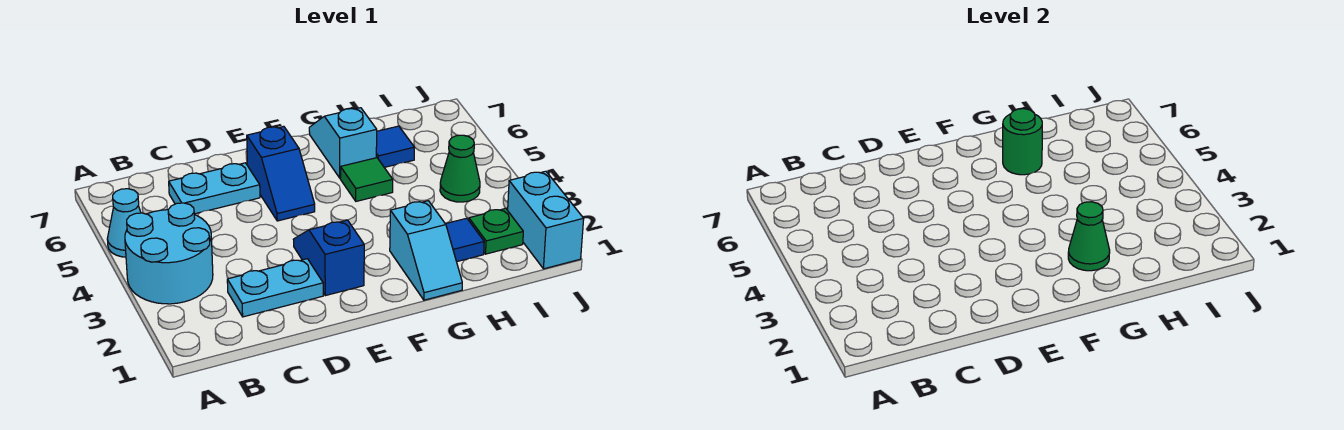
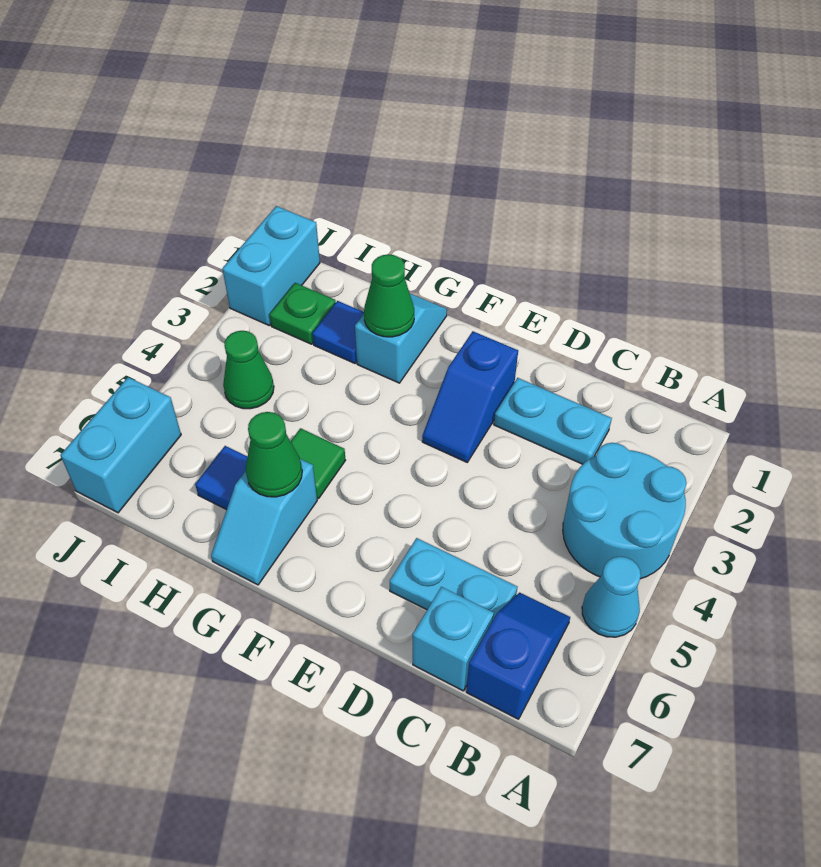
none -> cyan brick C7 level 1
blue slope E5:E6 level 1 top 6 -> blue slope B6:B7 level 1 top 7
green round brick G6 level 2 -> green cone G6 level 2
none -> cyan brick J6:J7 level 1

